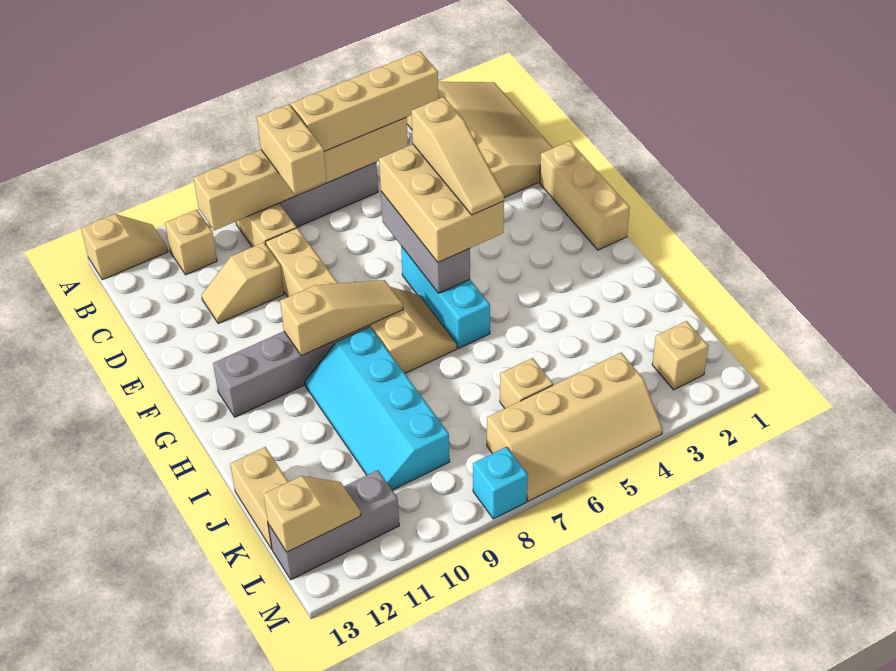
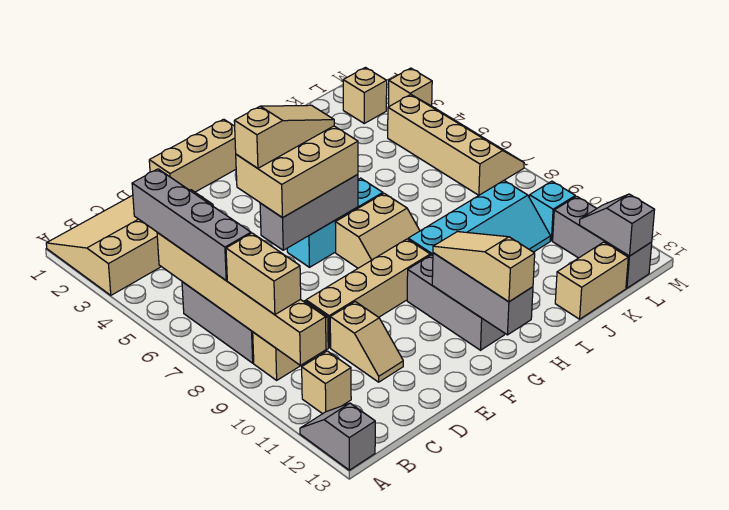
tan slope A12:A13 level 1 top 13 -> grey slope A12:A13 level 1 top 13
tan brick B4:B7 level 3 -> grey brick B4:B7 level 3
tan brick B8:C8 level 3 -> tan brick B8:B9 level 3
tan slope G7:H8 level 1 top 8 -> tan slope G7:H8 level 1 top 7
tan slope G8:G10 level 2 top 10 -> tan slope G11:G13 level 3 top 13
none -> grey brick G11:G13 level 2
tan brick K6 level 1 -> tan brick M3 level 1
tan slope L12:L13 level 2 top 13 -> grey slope L12:L13 level 2 top 13
cyan brick M8 level 1 -> cyan brick L10 level 1

